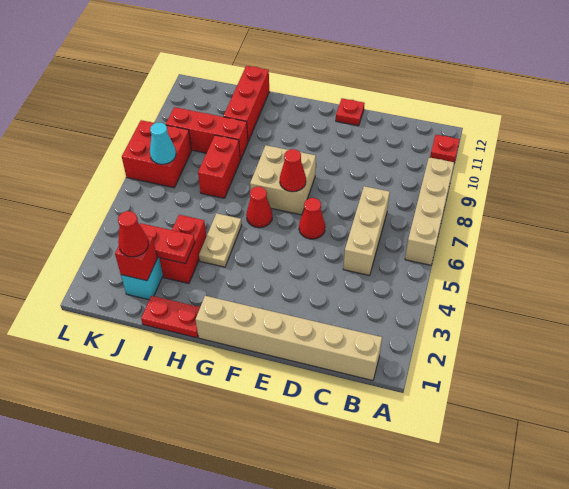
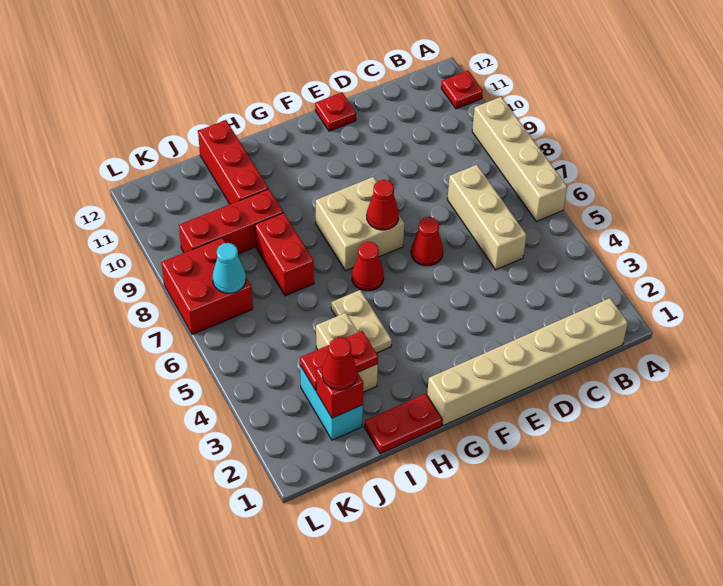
red brick I3:I4 level 1 -> tan brick I3:I4 level 1

